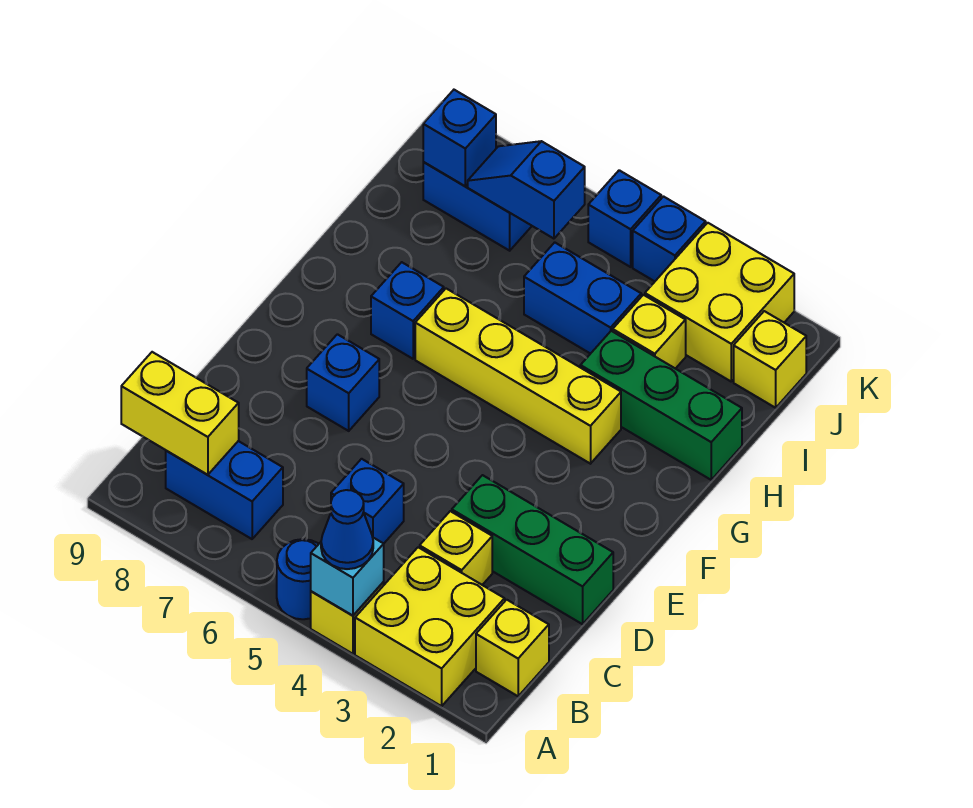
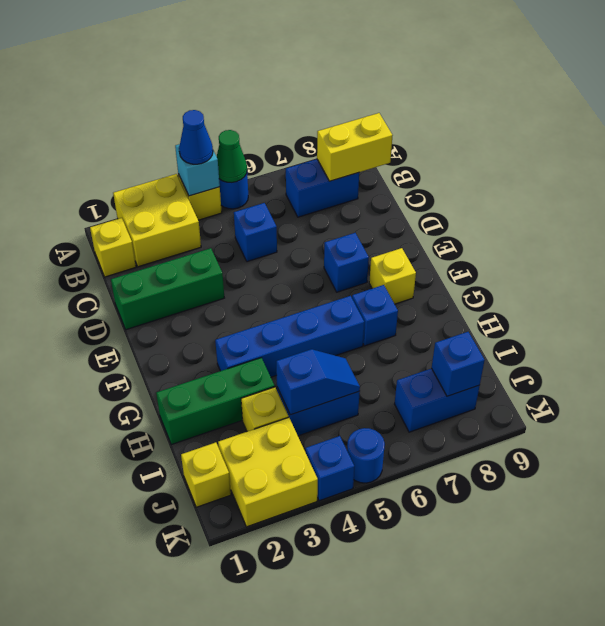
none -> green cone A5 level 2
yellow brick C3 level 1 -> yellow brick F8 level 1
yellow brick G3:G6 level 1 -> blue brick G3:G6 level 1
blue slope J6:J7 level 2 top 6 -> blue slope I4:I5 level 2 top 4
blue brick K5 level 1 -> blue round brick K5 level 1

